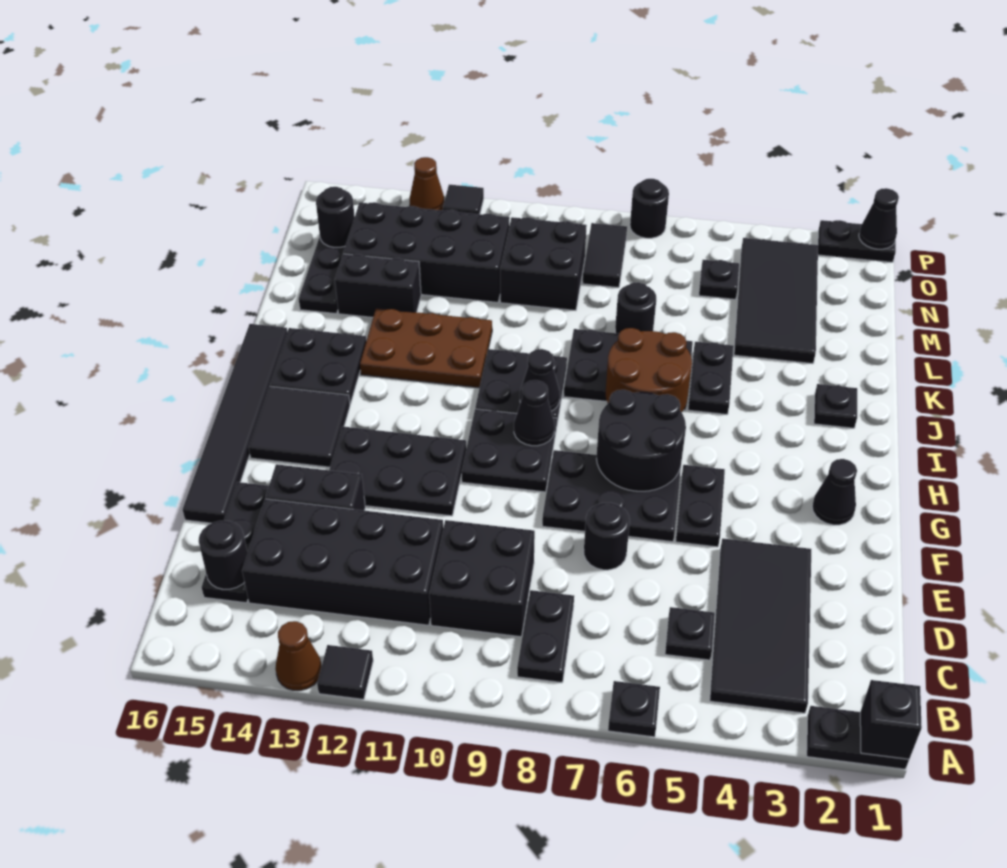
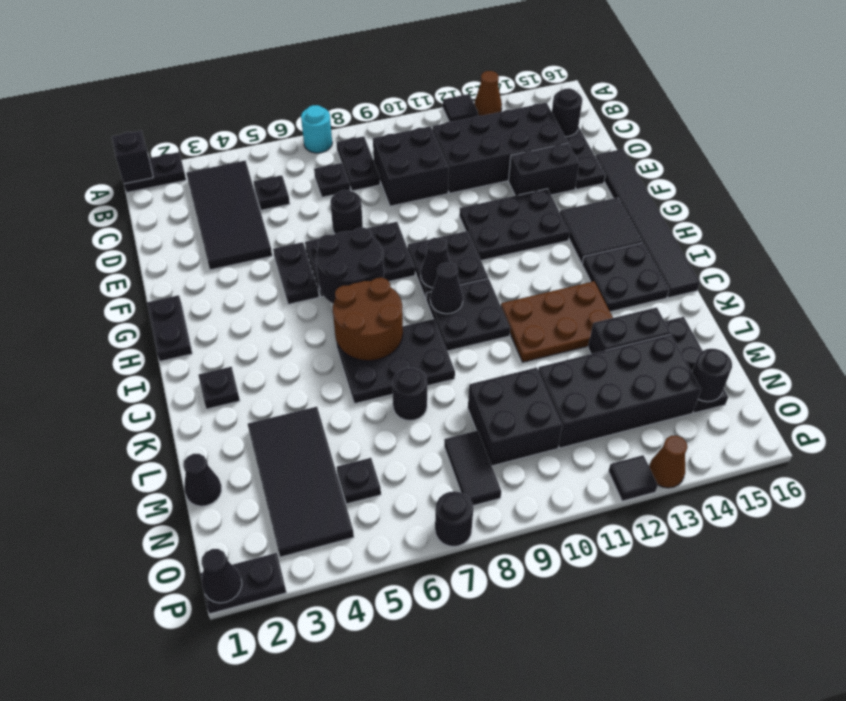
black plate A6 level 1 -> black plate C7 level 1
none -> cyan round brick A7 level 1
black cone G2 level 1 -> black cone M1 level 1
black plate J5:K5 level 1 -> black plate G1:H1 level 1

